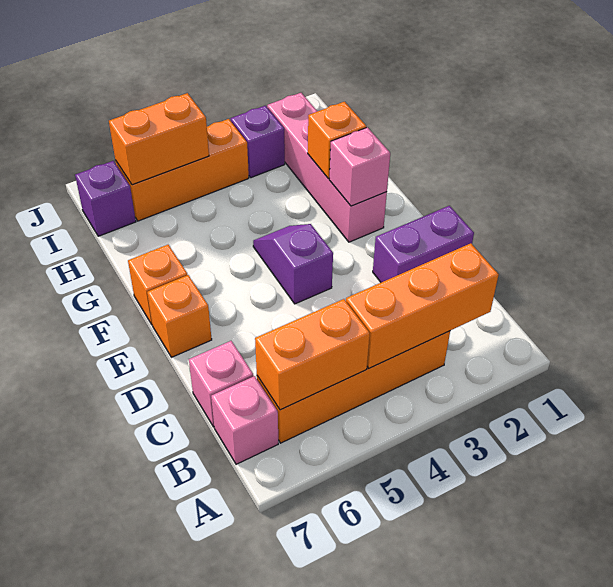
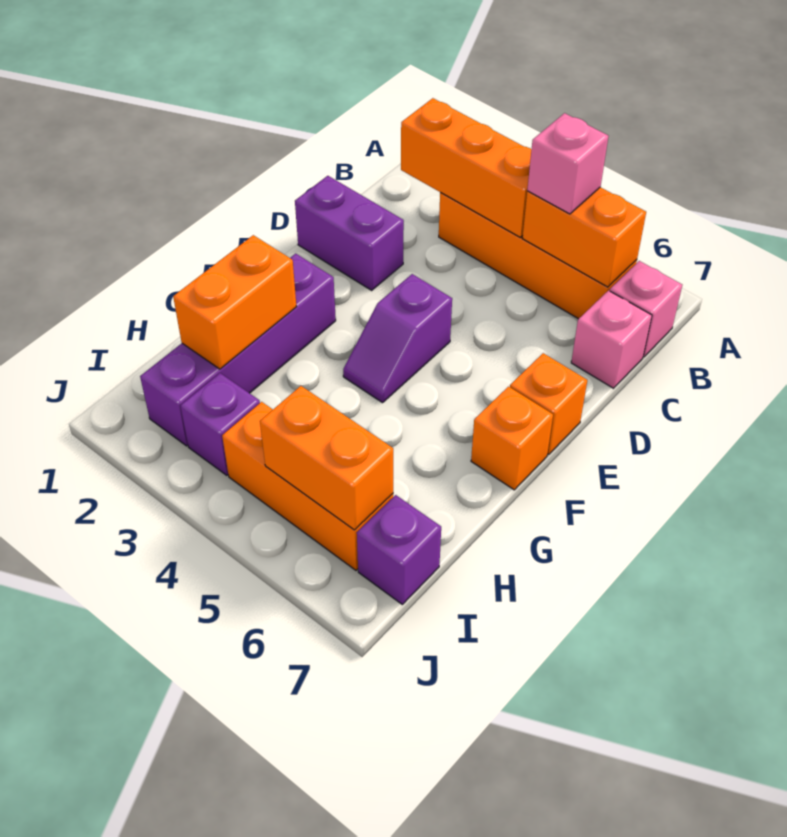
pink brick F2:I2 level 1 -> purple brick F2:I2 level 1
pink brick F2 level 2 -> pink brick B5 level 3
orange brick G2 level 2 -> orange brick G2:H2 level 2

